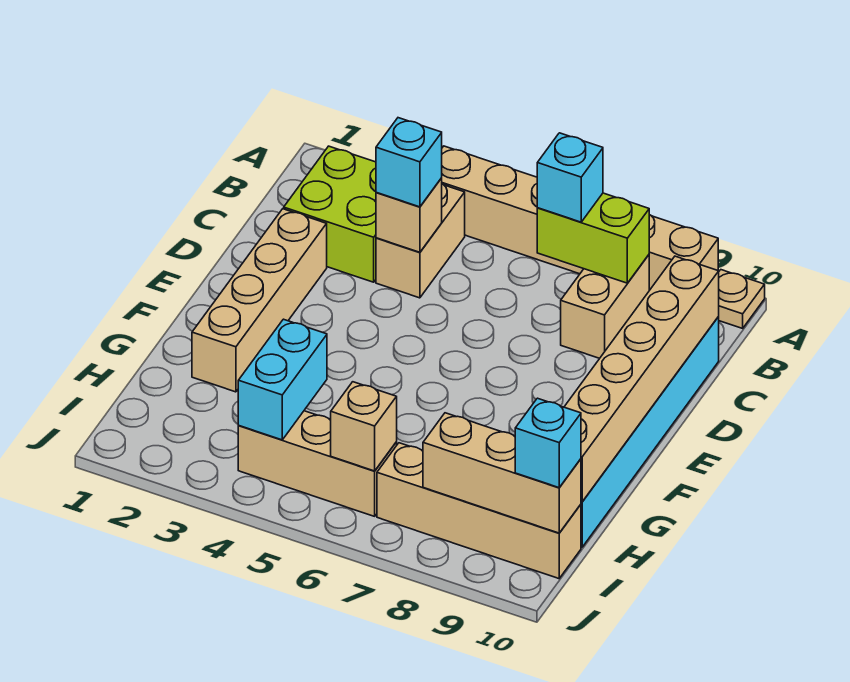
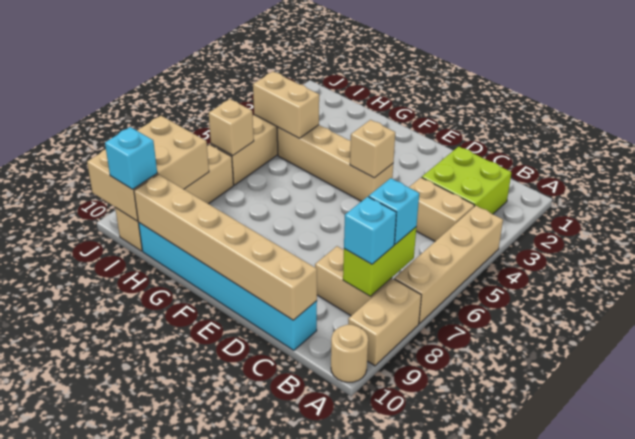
tan plate A10 level 1 -> tan round brick A10 level 1
tan brick C4 level 2 -> tan brick E4 level 2
cyan brick C4 level 3 -> cyan brick B8 level 3
tan brick D2:G2 level 1 -> tan brick E4:H4 level 1
cyan brick H4:I4 level 2 -> tan brick H4:I4 level 2
tan brick I8:I10 level 2 -> tan brick I8:J10 level 2

